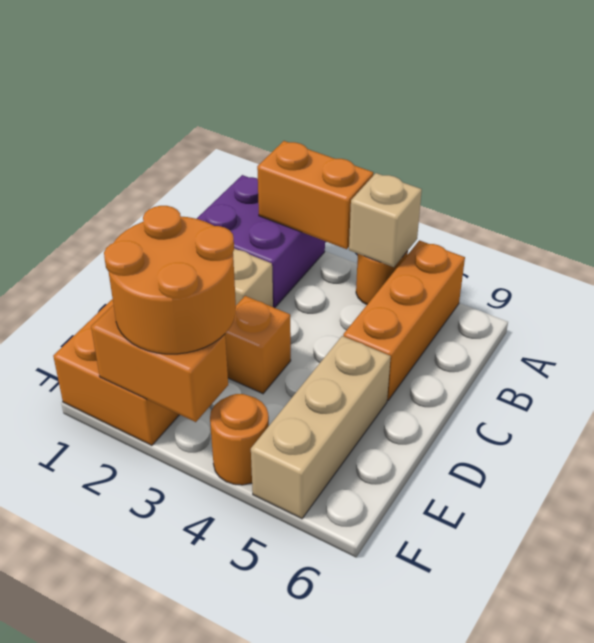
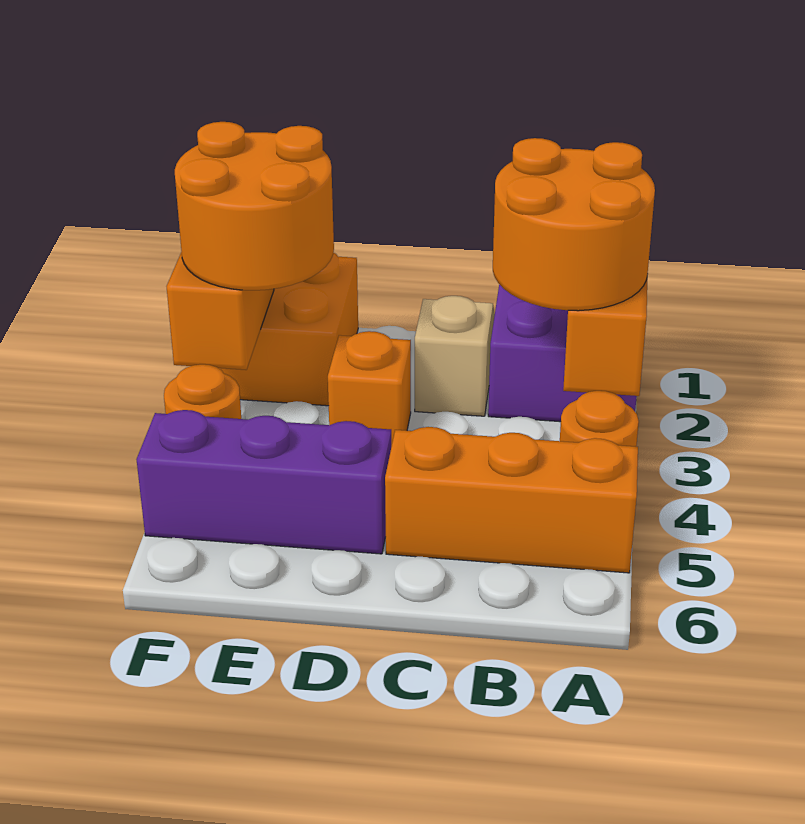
none -> orange round brick A2:B3 level 3
tan brick A4 level 2 -> none
tan brick D5:F5 level 1 -> purple brick D5:F5 level 1

